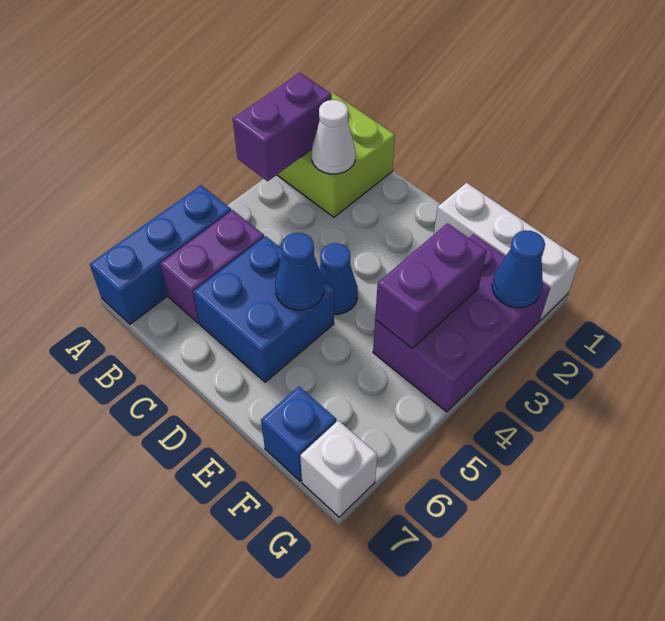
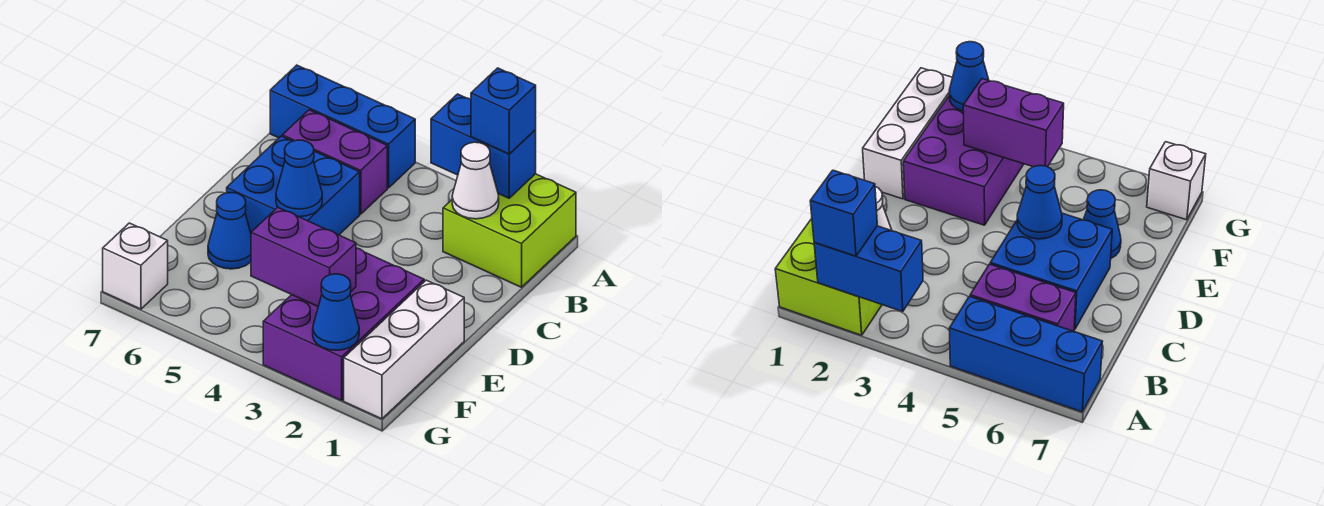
purple brick A2:A3 level 2 -> blue brick A2:A3 level 2
blue cone D4 level 1 -> blue cone E6 level 1
purple brick F2:G4 level 1 -> purple brick E2:G3 level 1
blue brick F7 level 1 -> blue brick A2 level 3

